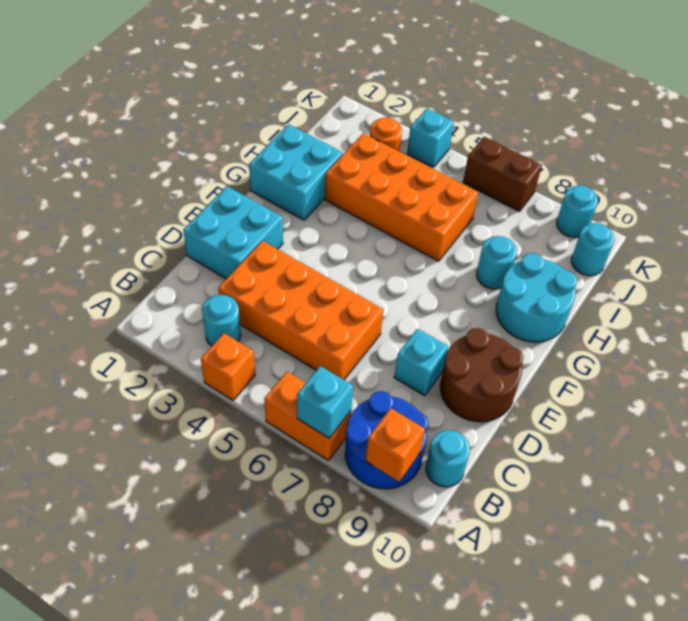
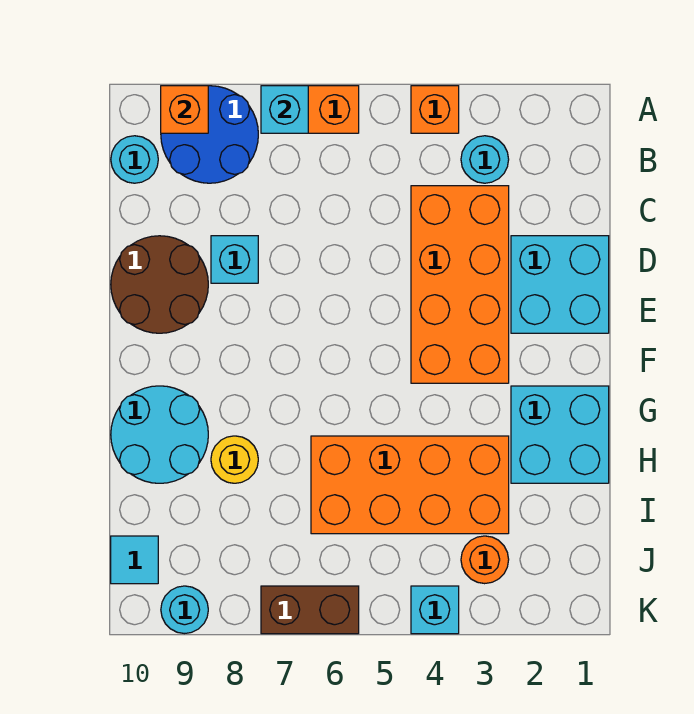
orange brick C3:D6 level 1 -> orange brick C3:F4 level 1
cyan round brick H8 level 1 -> yellow round brick H8 level 1
cyan round brick J10 level 1 -> cyan tile J10 level 1

